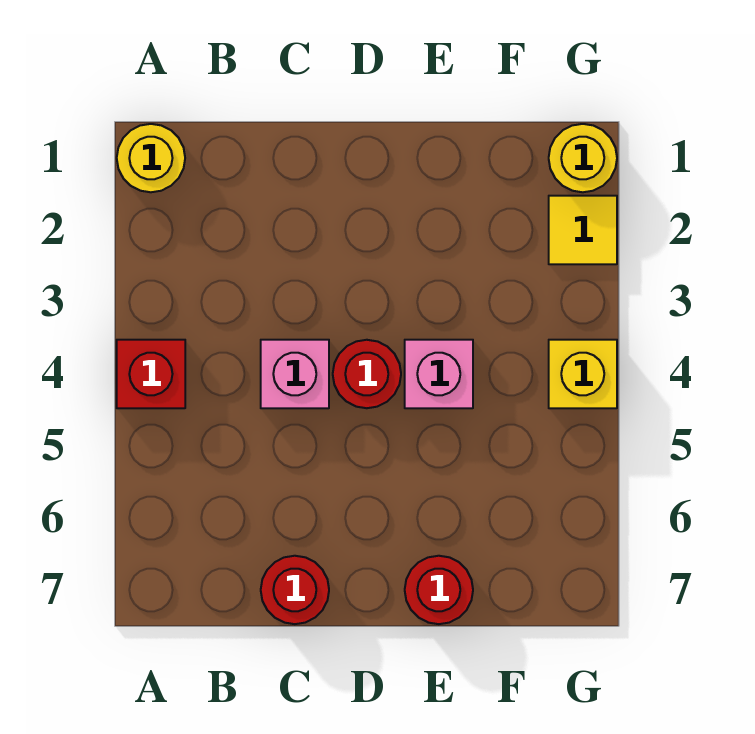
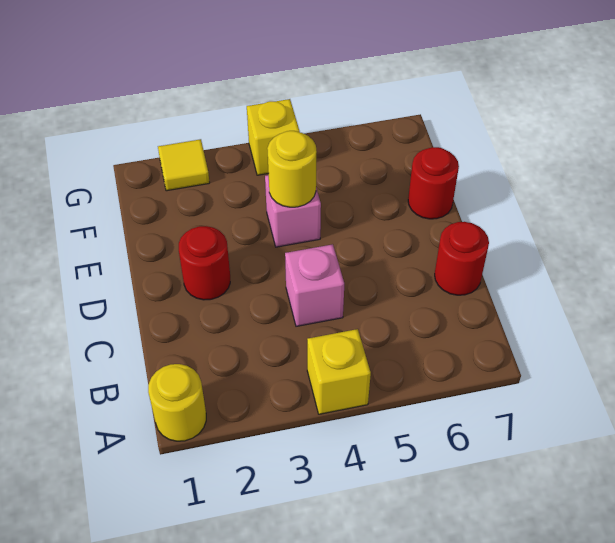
red brick A4 level 1 -> yellow brick A4 level 1
red round brick D4 level 1 -> red round brick D2 level 1
yellow round brick G1 level 1 -> yellow round brick E4 level 2

